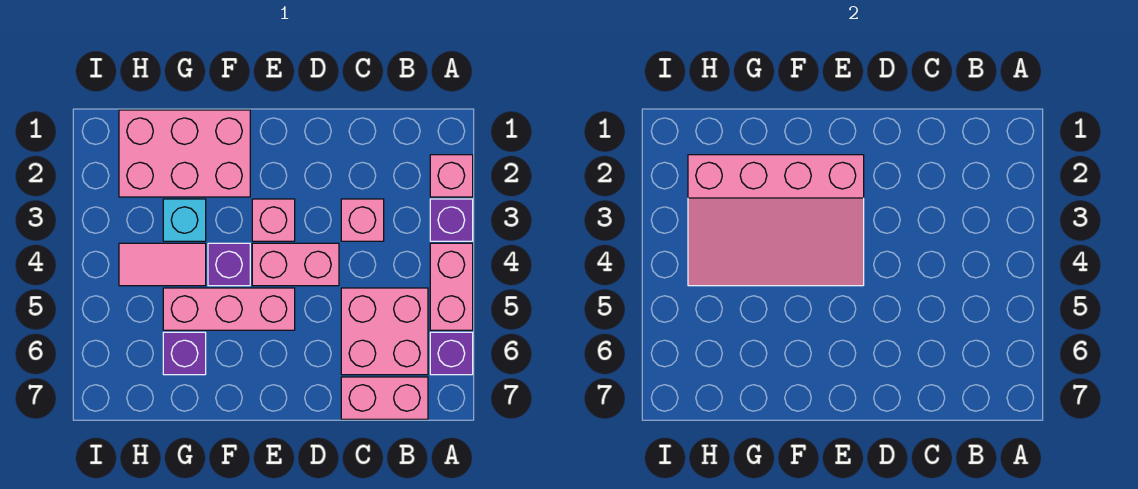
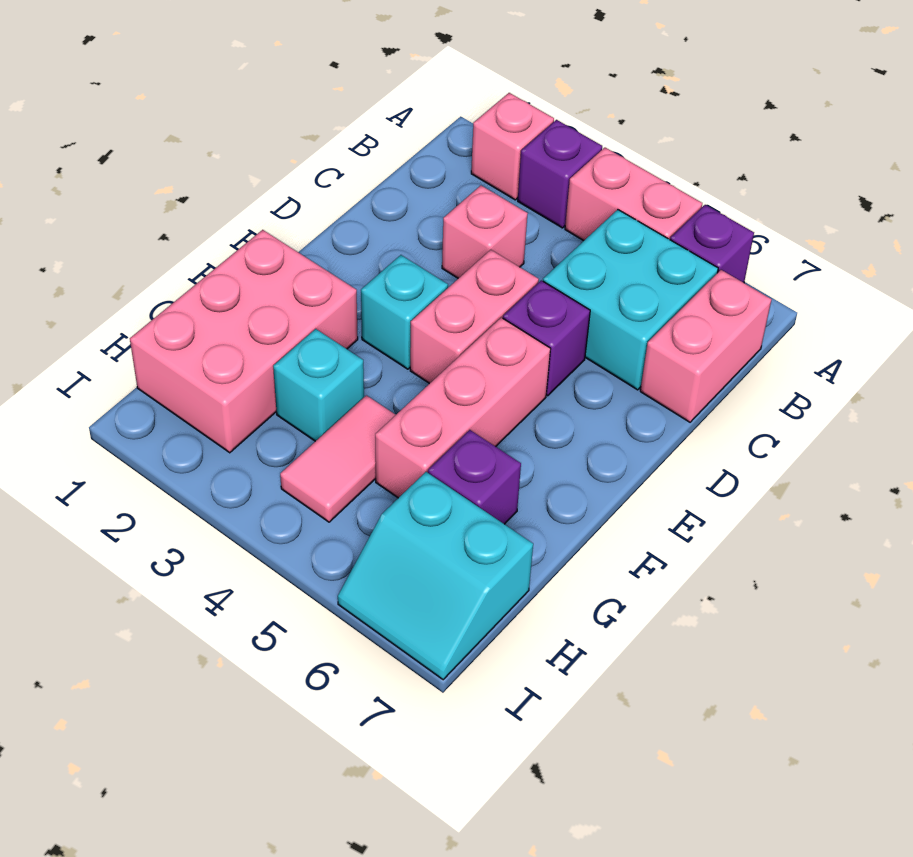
pink brick B5:C6 level 1 -> cyan brick B5:C6 level 1
pink slope E2:H4 level 2 top 2 -> none
pink brick E3 level 1 -> cyan brick E3 level 1
purple brick F4 level 1 -> purple brick D5 level 1
none -> cyan slope H6:I7 level 1 top H

